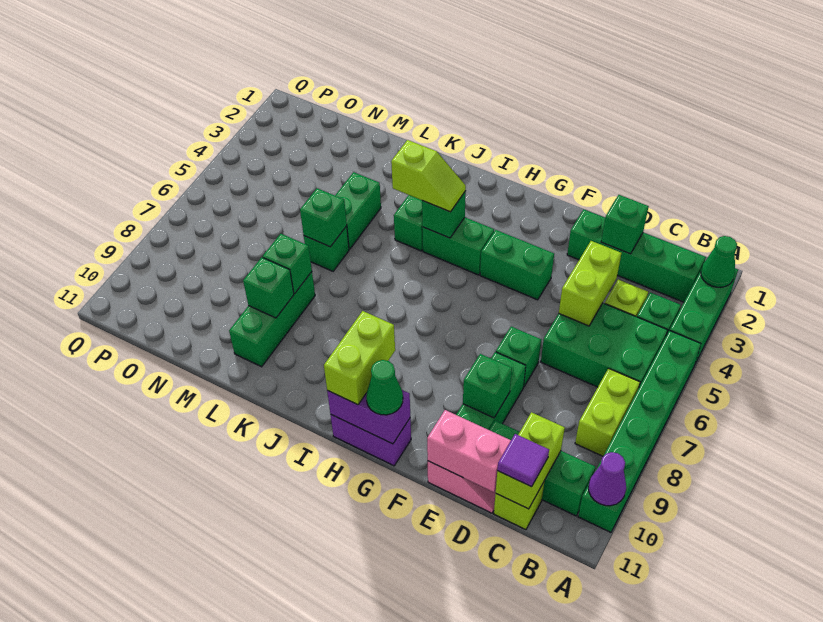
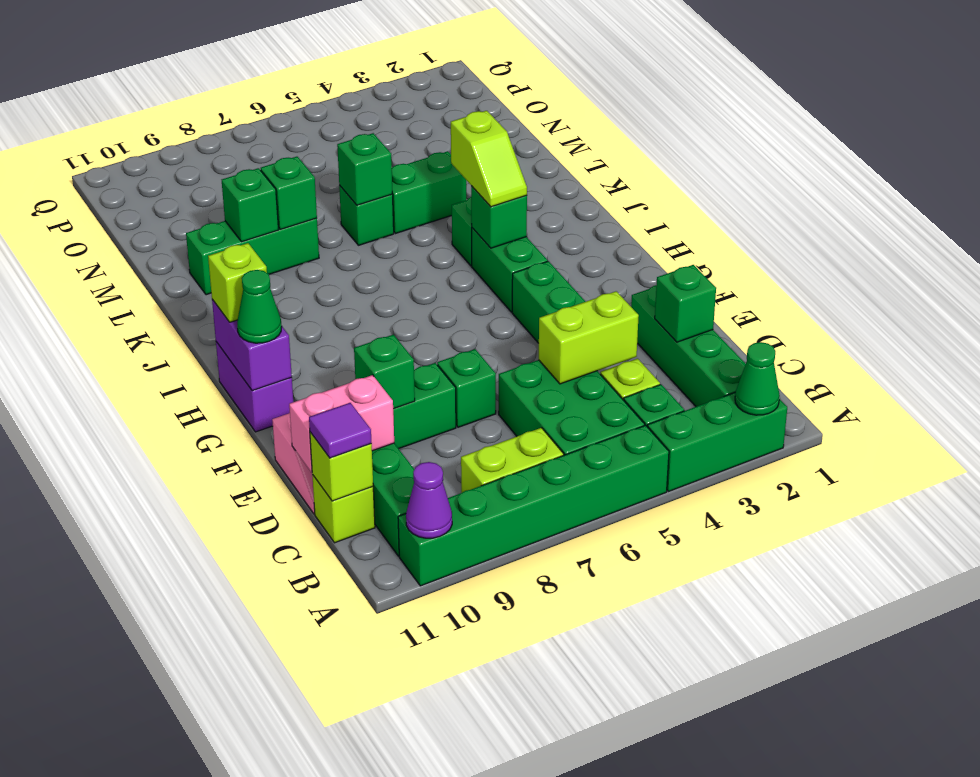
lime brick C10:C11 level 2 -> lime brick C11 level 2
pink brick D11:E11 level 2 -> pink brick D10:D11 level 2
lime brick H10:H11 level 3 -> lime brick H11 level 3

